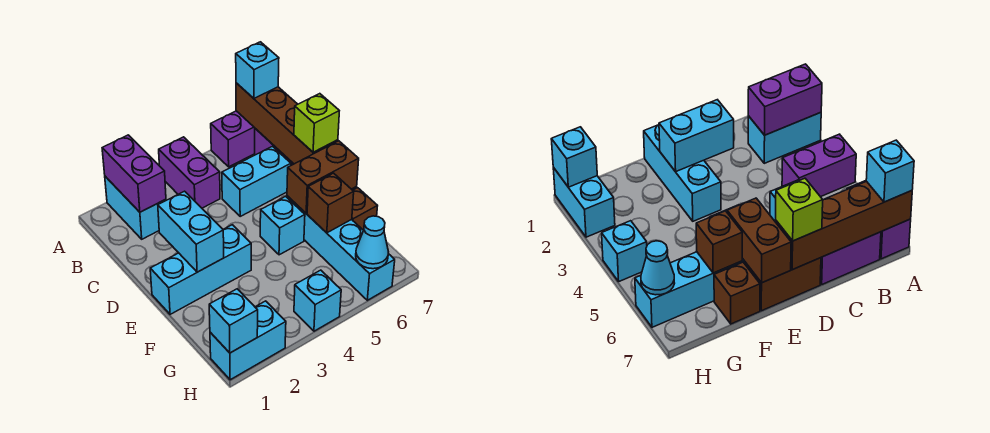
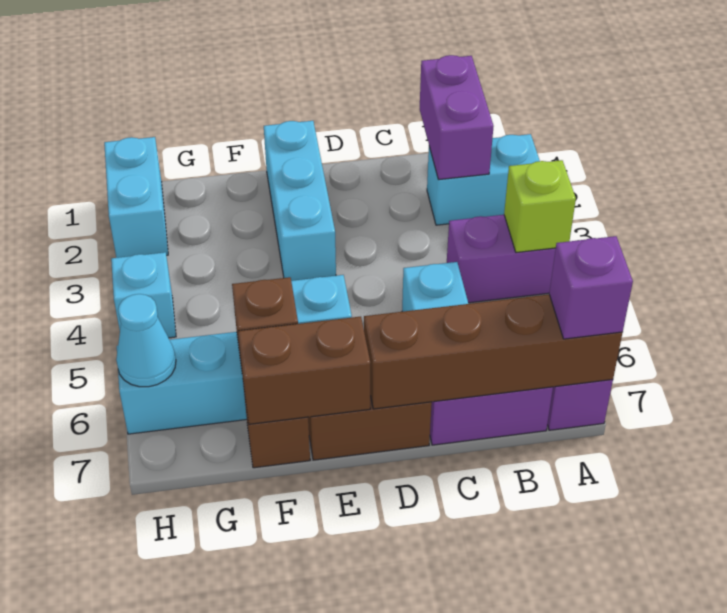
purple brick A2:B2 level 2 -> purple brick B1:B2 level 2
cyan brick A7 level 3 -> purple brick A7 level 3
cyan brick D2:E2 level 2 -> none
lime brick D7 level 3 -> lime brick A4 level 2
brown brick E6:E7 level 2 -> brown brick E7:F7 level 2
cyan brick H1 level 2 -> none

